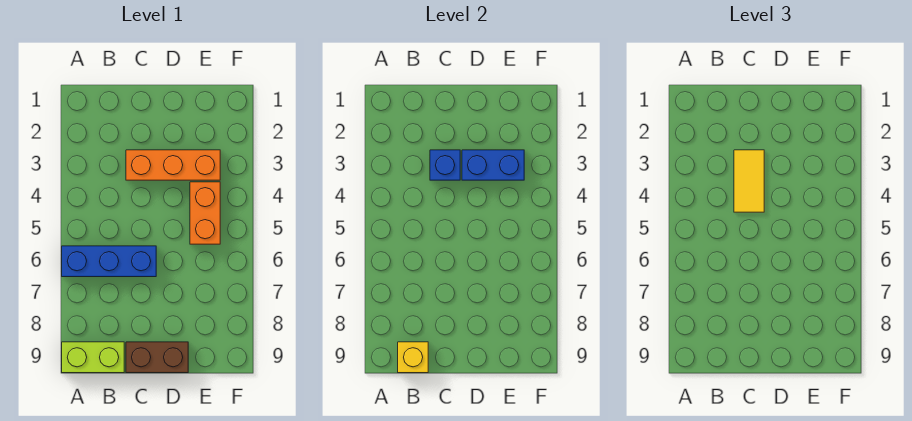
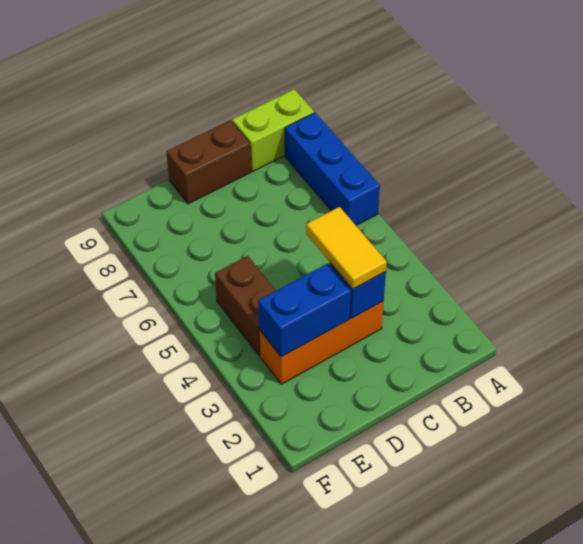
blue brick A6:C6 level 1 -> blue brick A6:A8 level 1
yellow brick B9 level 2 -> none
orange brick E4:E5 level 1 -> brown brick E4:E5 level 1

